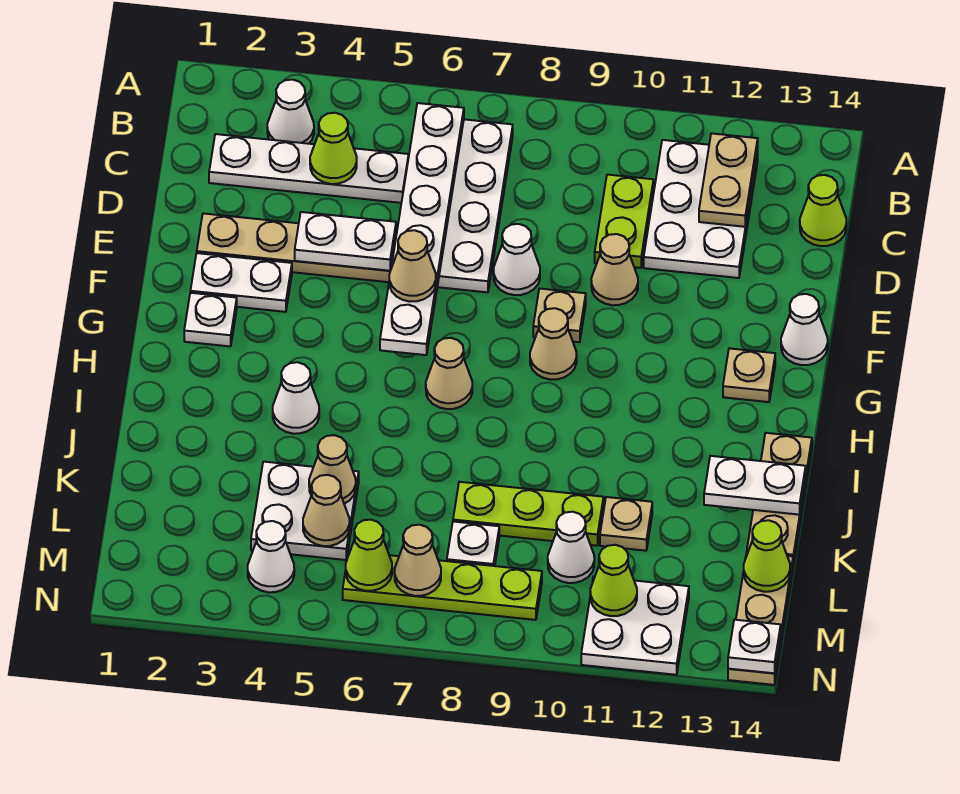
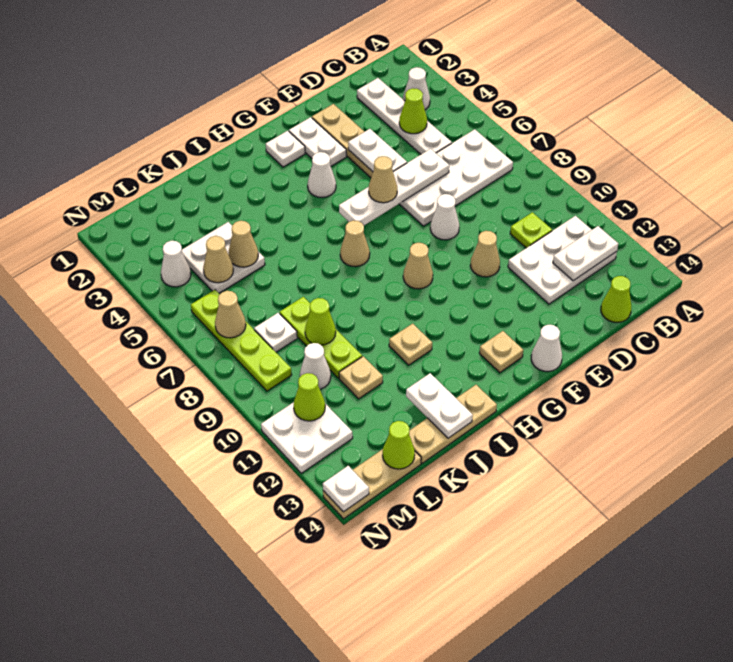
white plate B6:G6 level 2 -> white plate D6:G6 level 2
tan plate B12:C12 level 2 -> white plate B12:C12 level 2
lime plate C10:D10 level 1 -> lime plate C10 level 1
tan plate F9 level 1 -> tan plate I11 level 1
white cone I4 level 1 -> white cone G4 level 1
lime cone M6 level 2 -> lime cone K9 level 2

